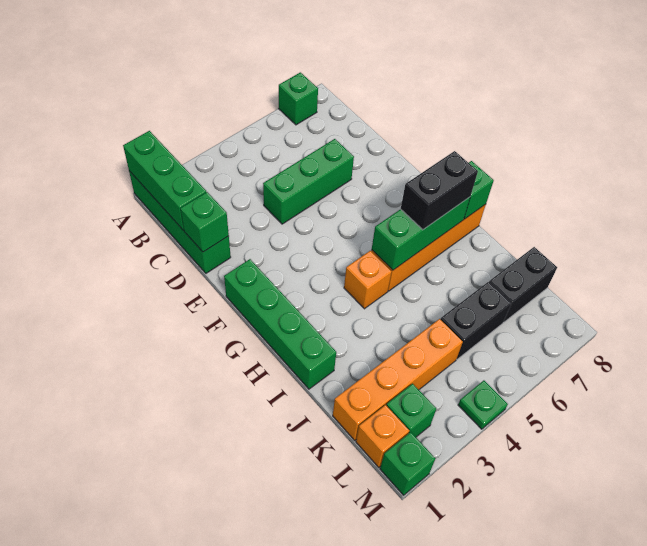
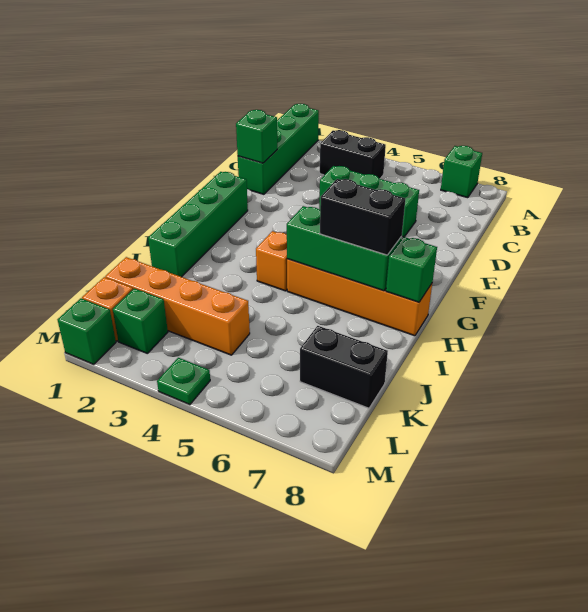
green brick A1:C1 level 2 -> none
black brick K5:K6 level 1 -> black brick B3:B4 level 1

